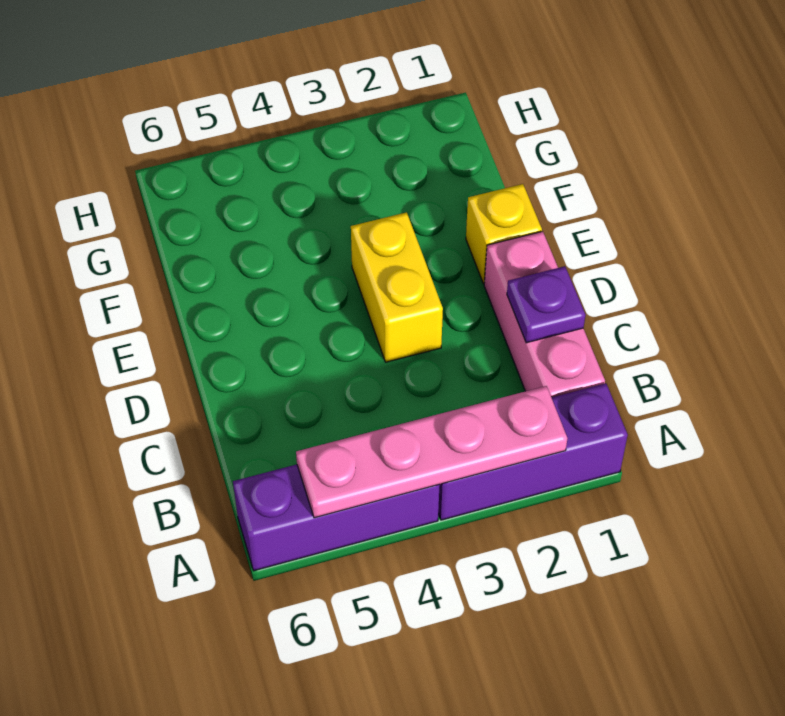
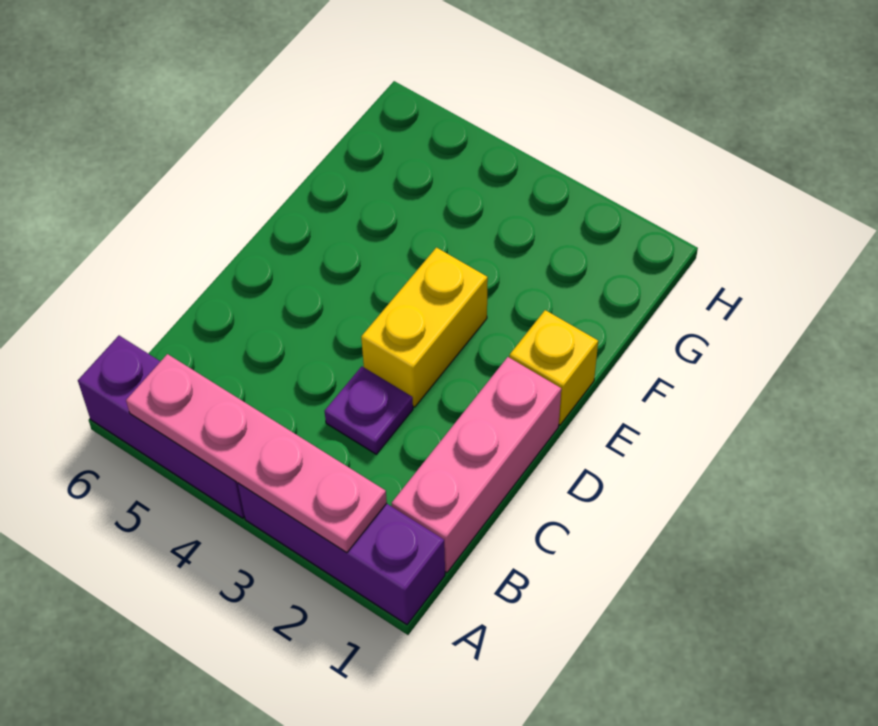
purple plate C1 level 2 -> purple plate C3 level 1

